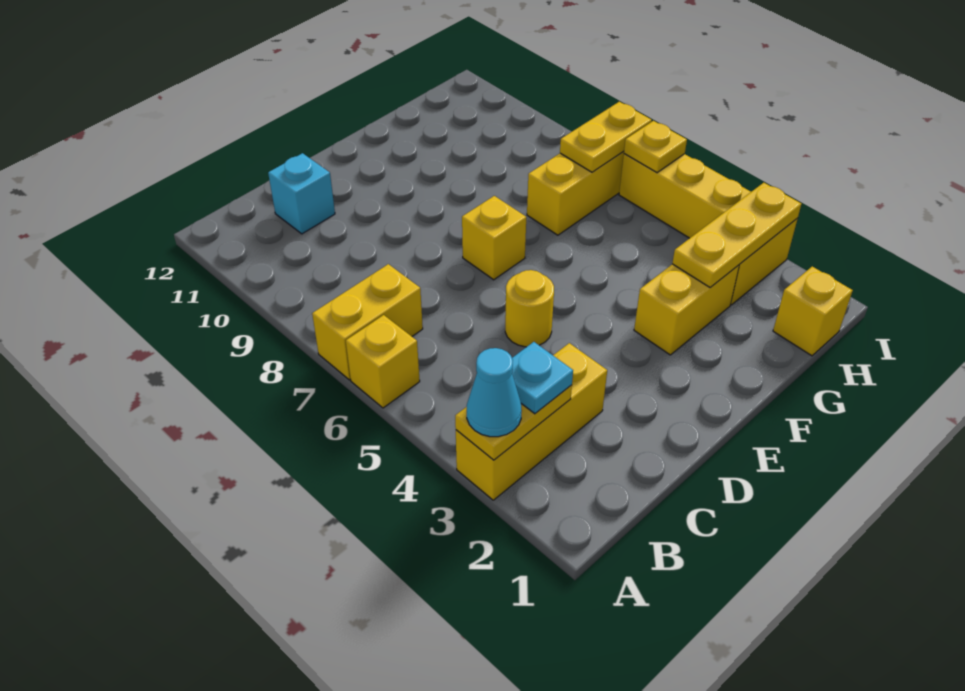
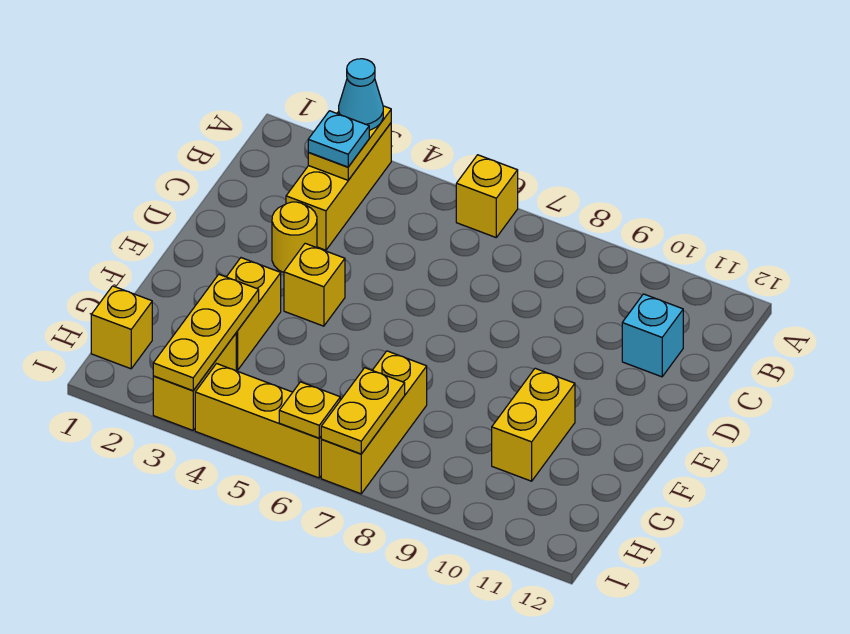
yellow brick A7:B7 level 1 -> yellow brick F10:G10 level 1
yellow round brick D5 level 1 -> yellow round brick D3 level 1
yellow brick E7 level 1 -> yellow brick E4 level 1

